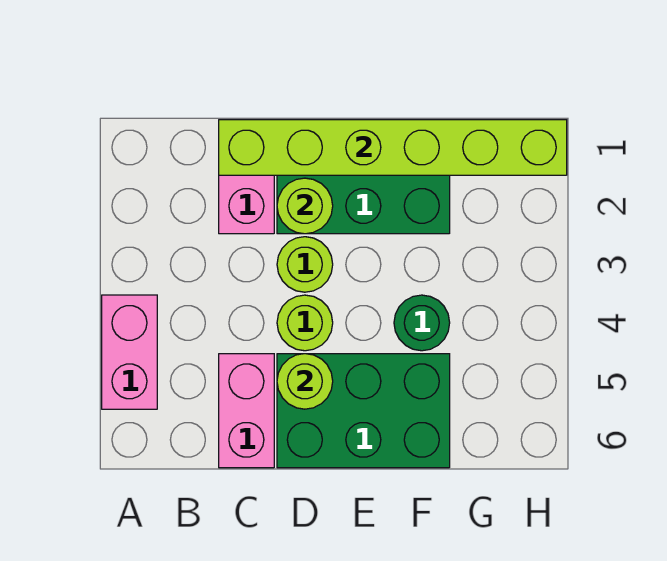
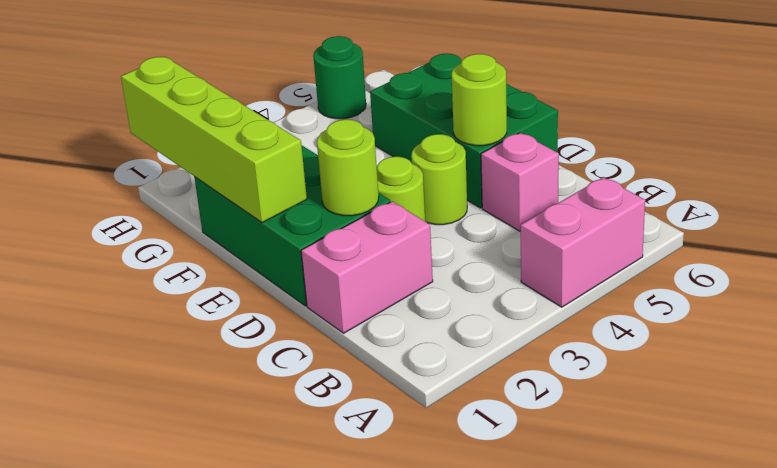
lime brick C1:H1 level 2 -> lime brick E1:H1 level 2
pink brick C5:C6 level 1 -> pink brick C5 level 1
green round brick F4 level 1 -> green round brick H5 level 1

